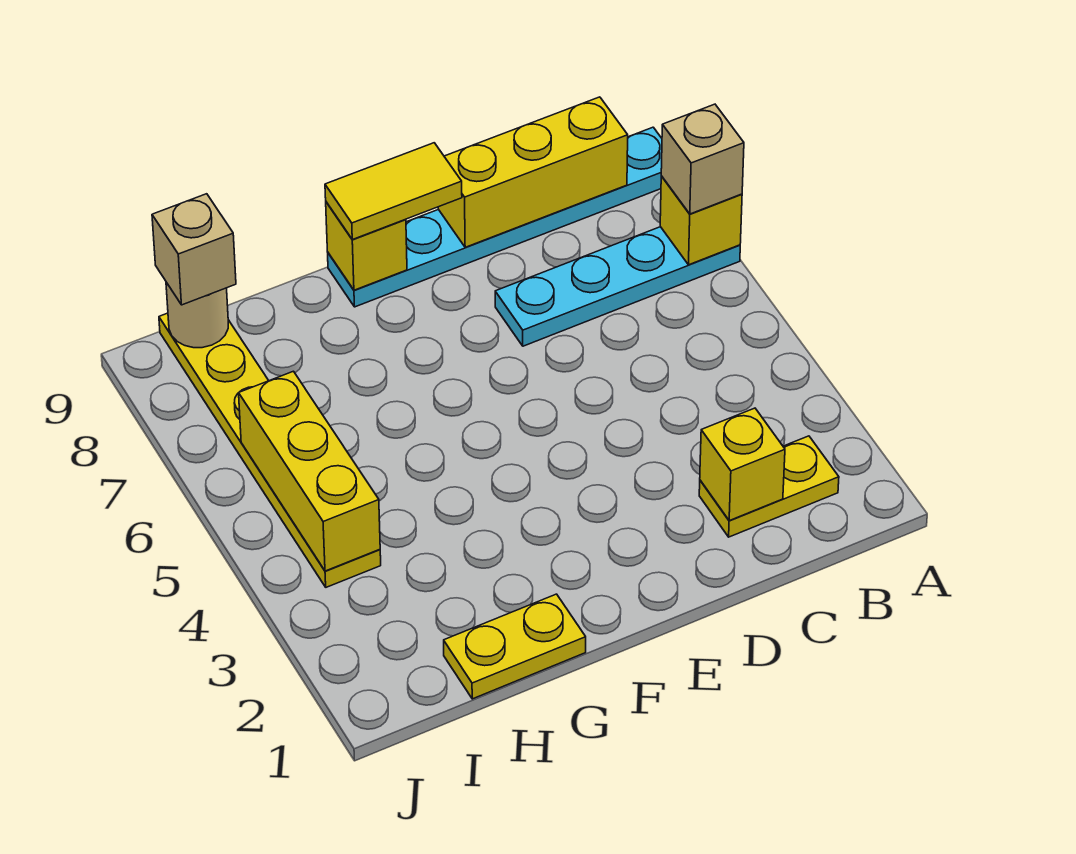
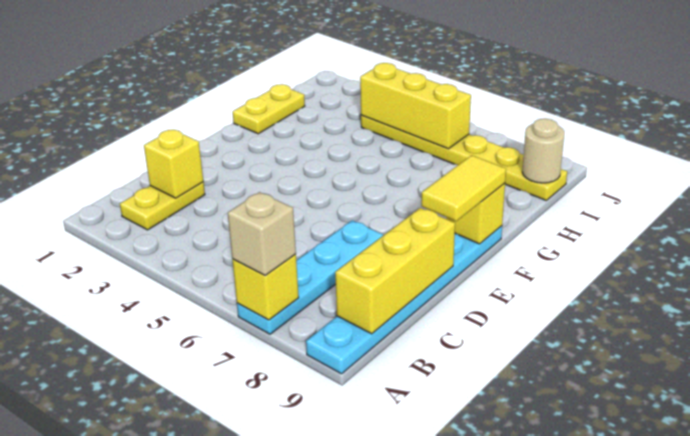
tan brick I9 level 3 -> none

